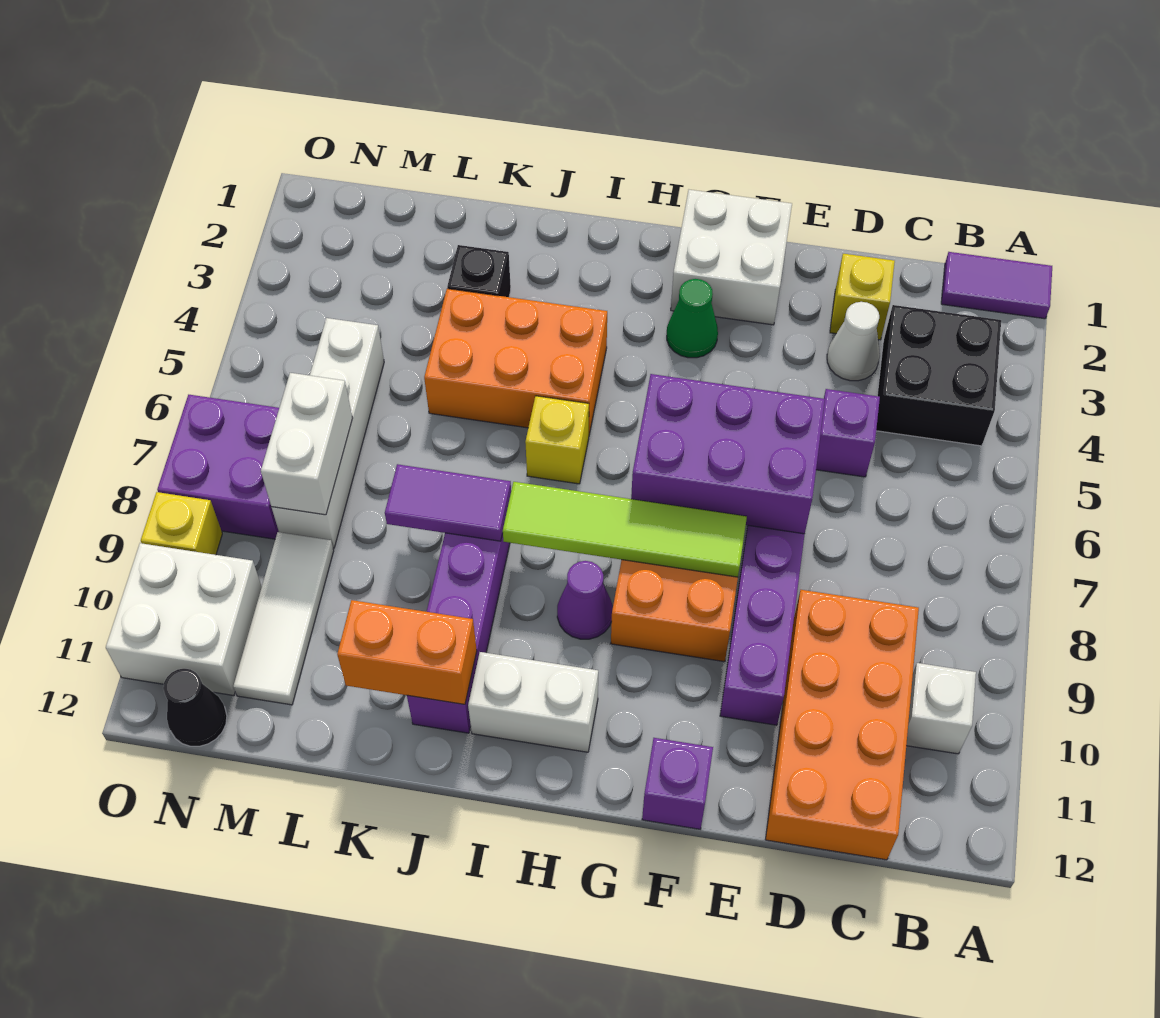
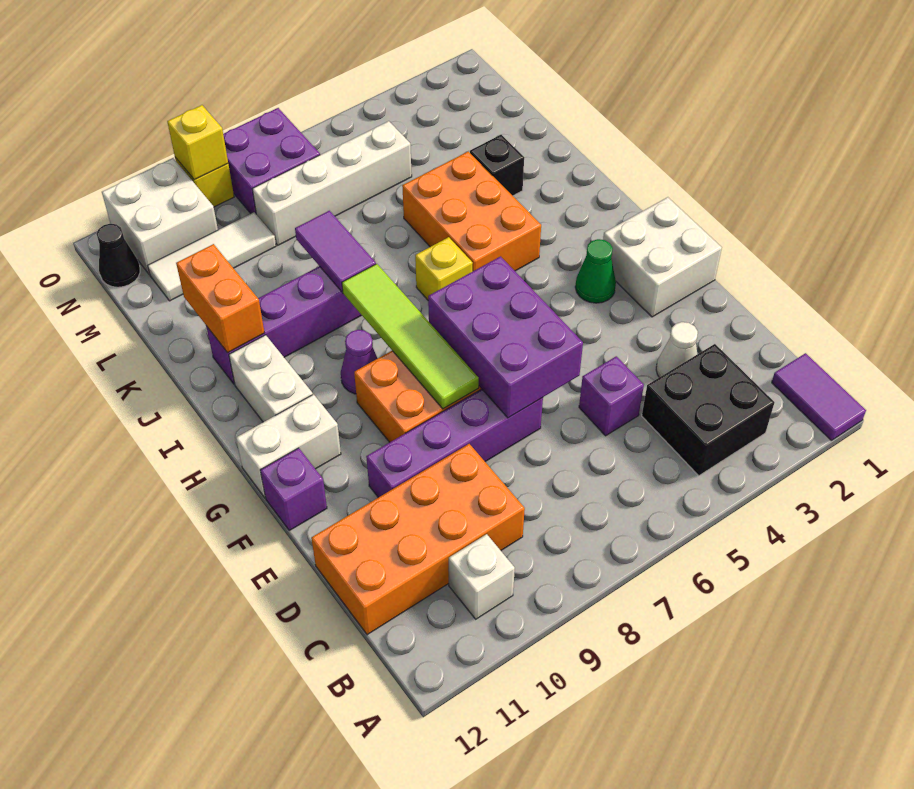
yellow brick D2 level 1 -> yellow brick O9 level 2
white brick M7:M8 level 2 -> white brick G11:G12 level 1

